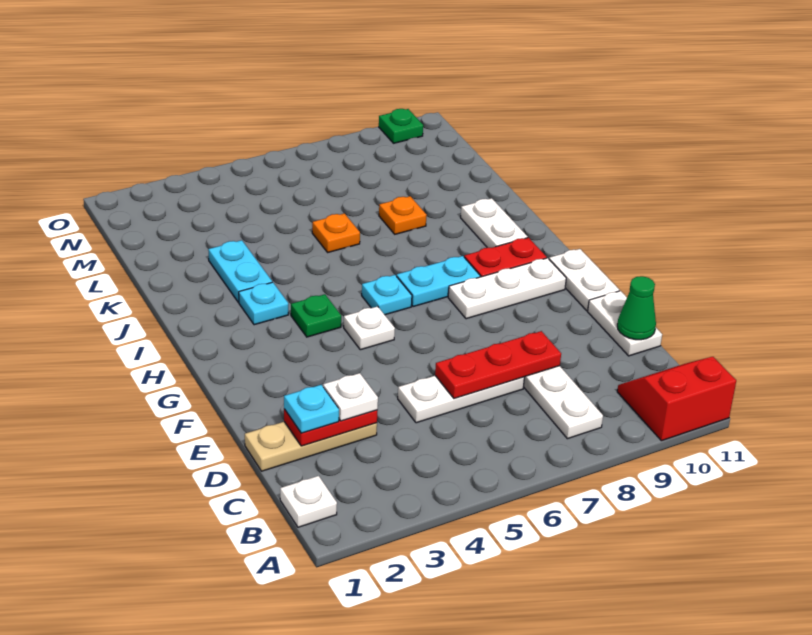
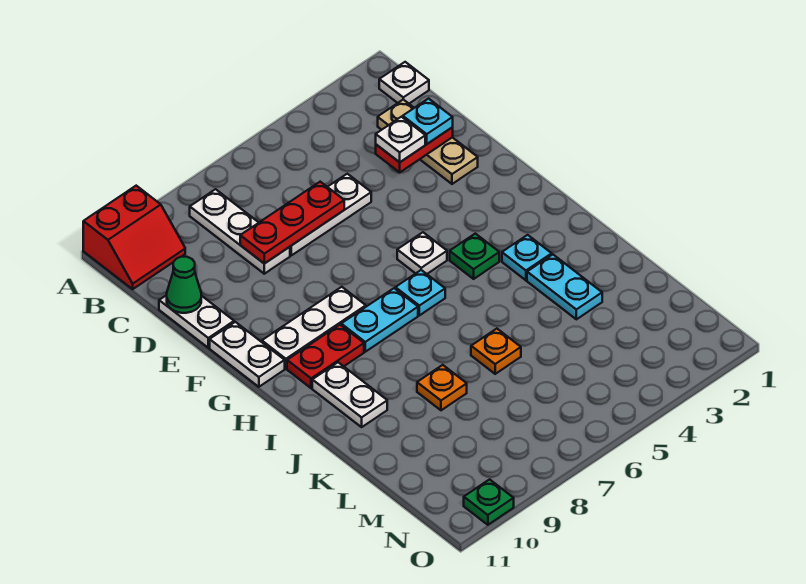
tan plate D1:D3 level 1 -> tan plate C2:E2 level 1

